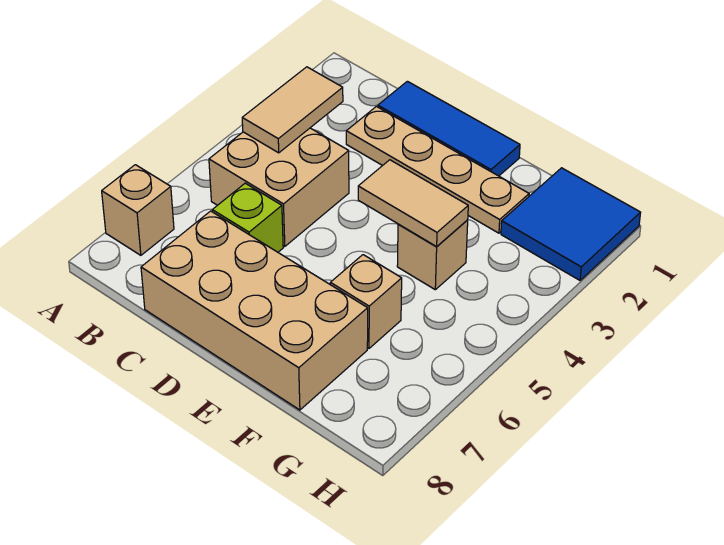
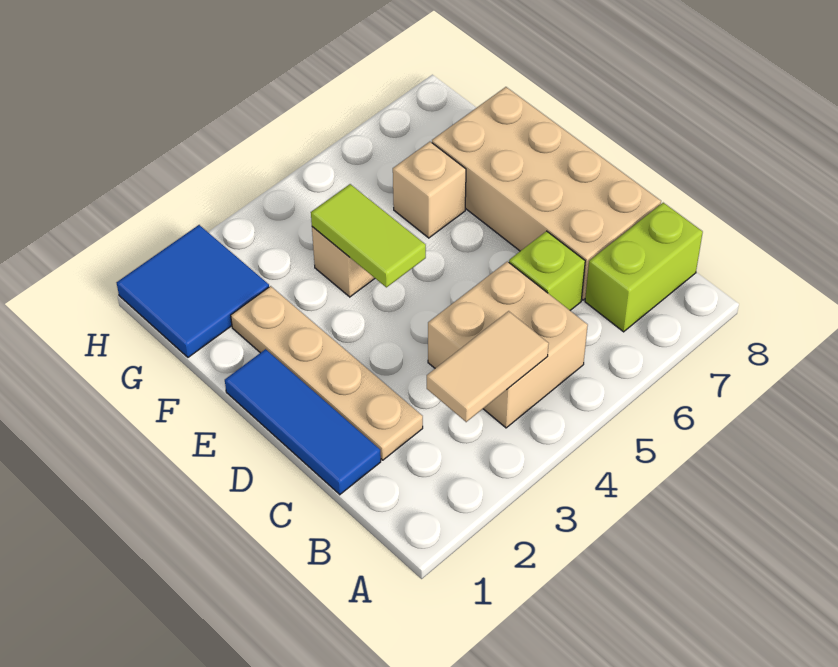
tan brick A7 level 1 -> none
none -> lime brick B7:B8 level 1
tan tile E4:F4 level 2 -> lime tile E4:F4 level 2

